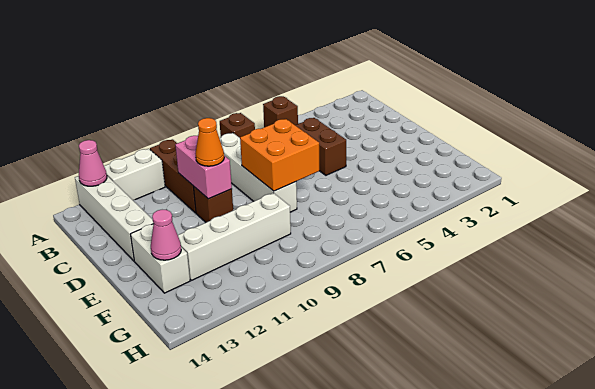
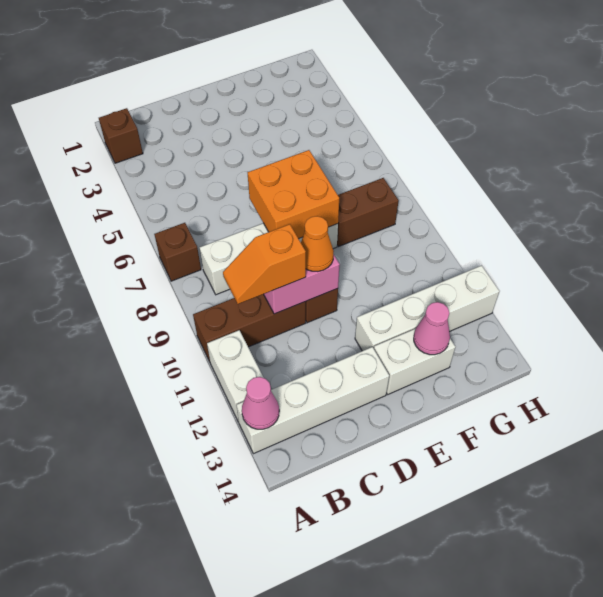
brown brick A5 level 1 -> brown brick A2 level 1
none -> orange slope B10:C10 level 3 top C
brown brick C5:D5 level 1 -> brown brick F8:G8 level 1
white brick F9:F12 level 1 -> white brick E12:H12 level 1

